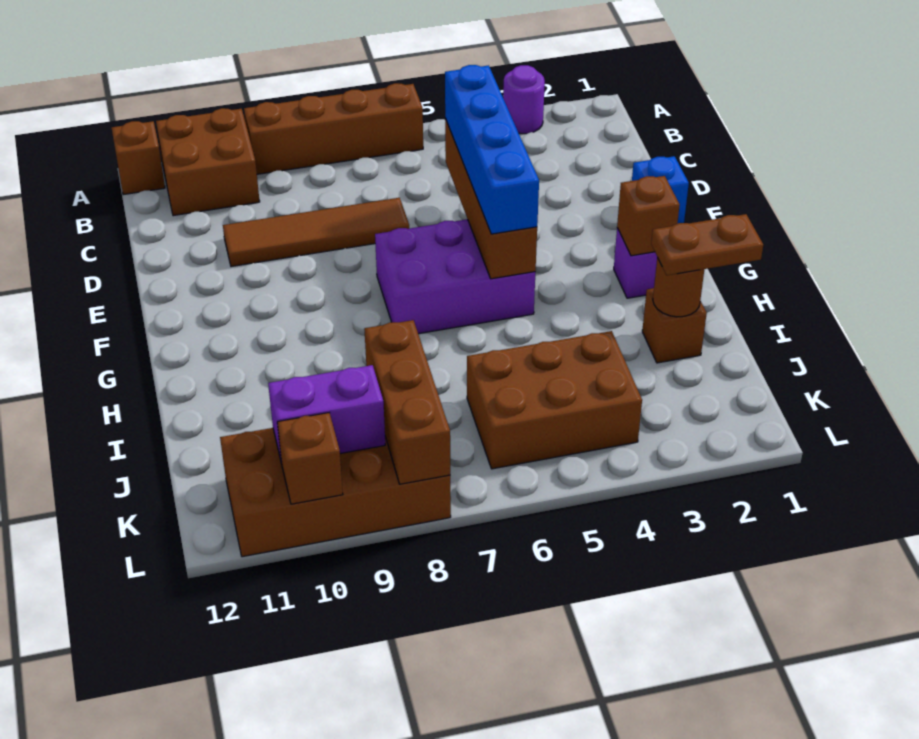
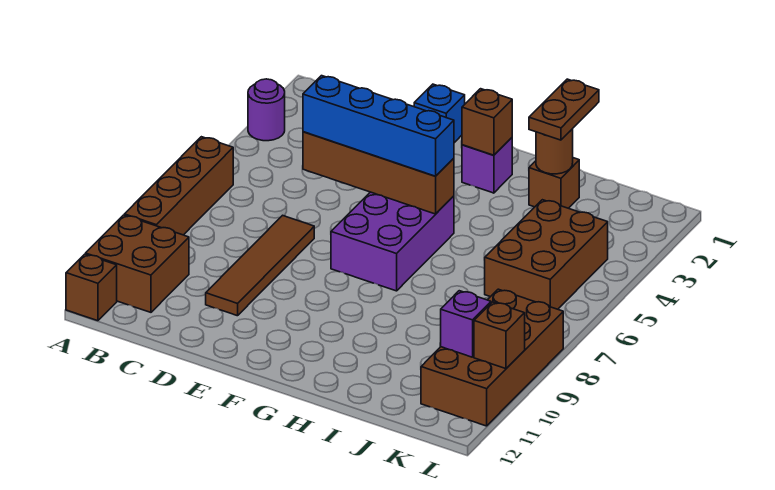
brown brick J8:L8 level 2 -> none
purple brick K9:K10 level 2 -> purple brick K10 level 2

